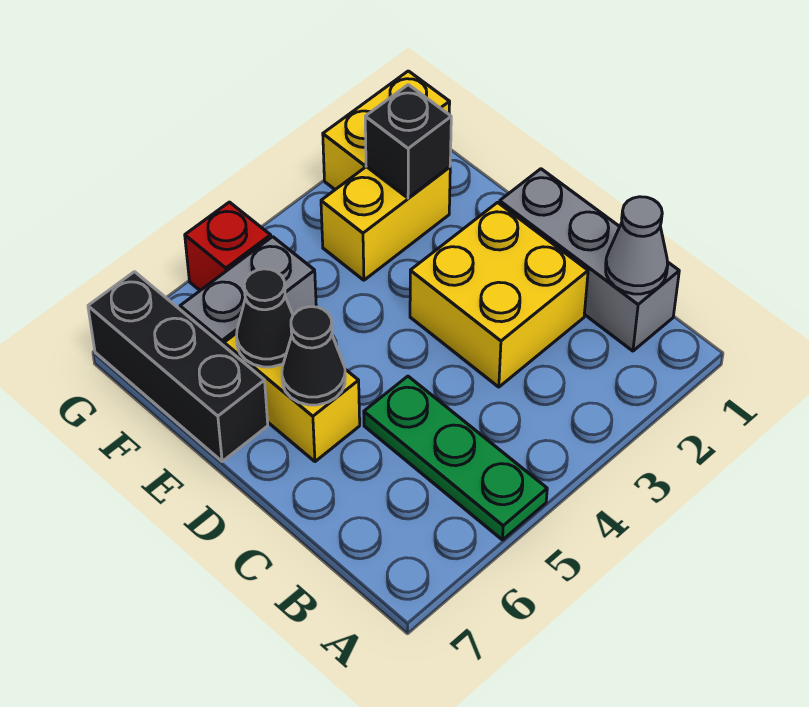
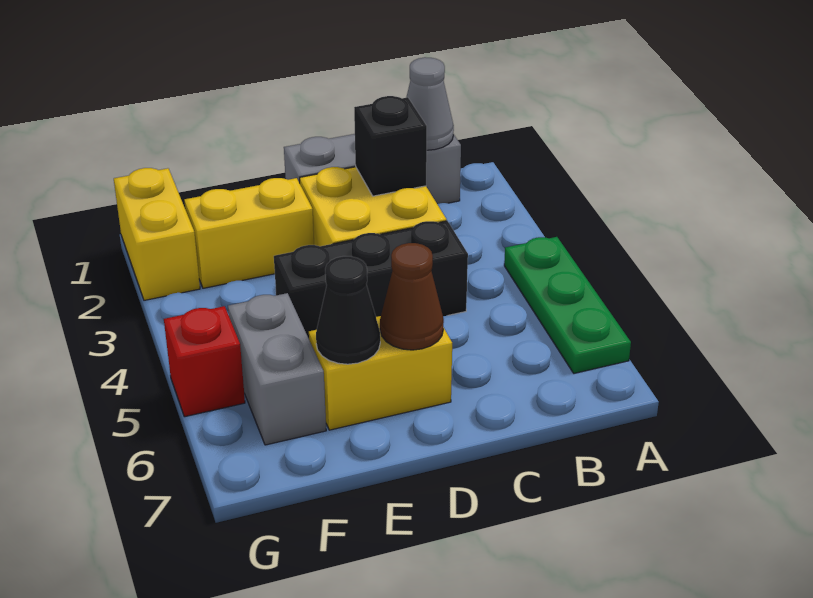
green plate A5:C5 level 1 -> green plate A4:A6 level 1
black cone D6 level 2 -> brown cone D6 level 2
black brick E7:G7 level 1 -> black brick C4:E4 level 1
yellow brick F2:F3 level 1 -> yellow brick E2:F2 level 1
black brick F2 level 2 -> black brick C2 level 2

